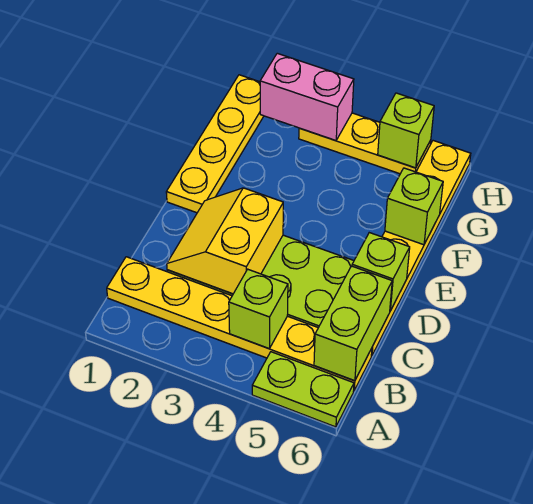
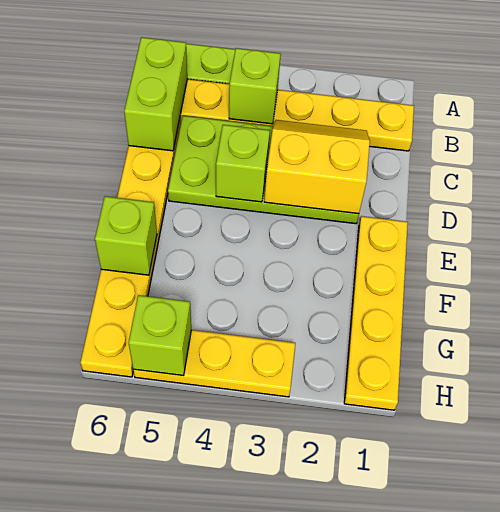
yellow slope C2:D3 level 2 top 3 -> yellow slope C2:D3 level 2 top D
lime brick D6 level 2 -> lime brick D4 level 2
pink brick H2:H3 level 2 -> none

